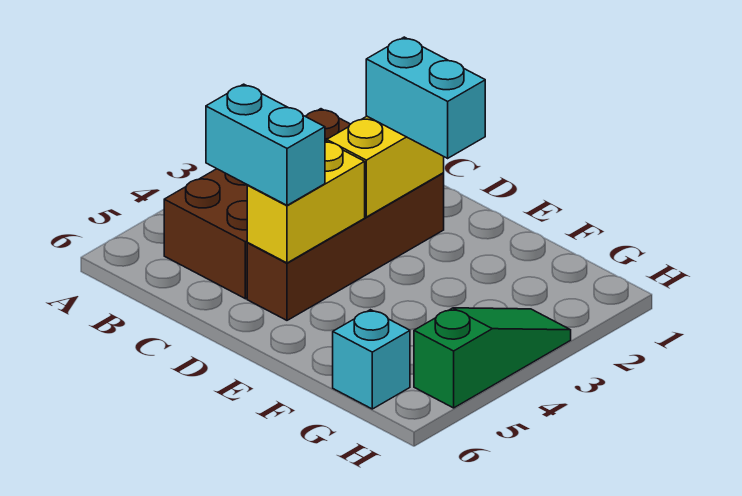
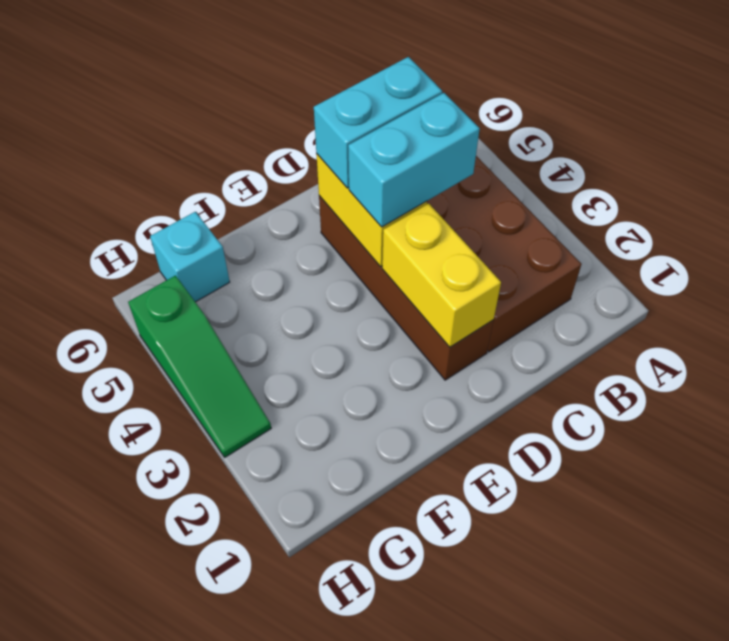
cyan brick D2:E2 level 3 -> cyan brick C4:D4 level 3

